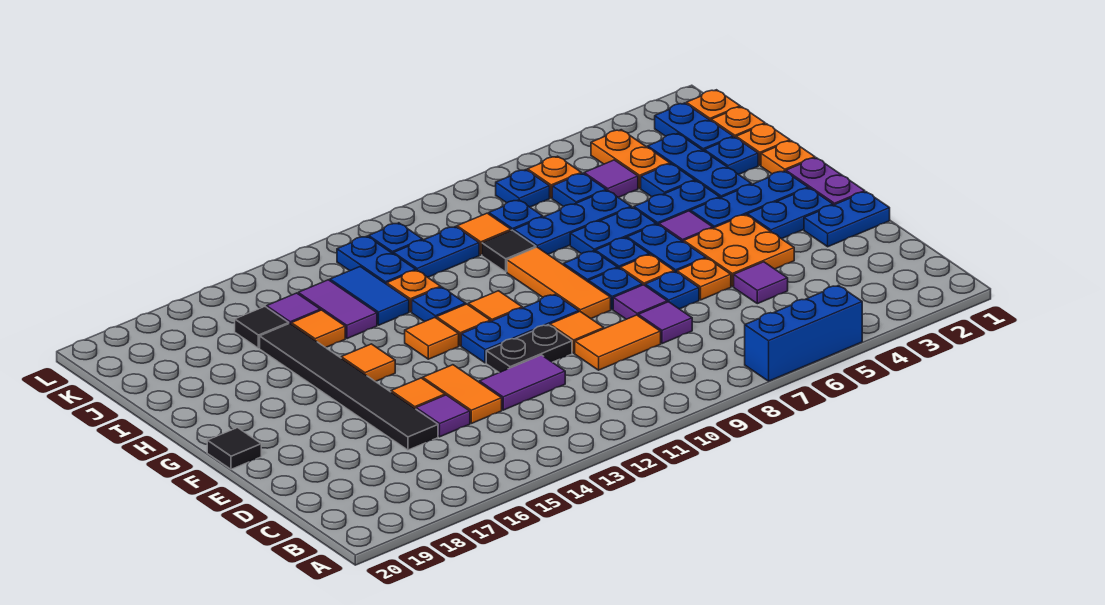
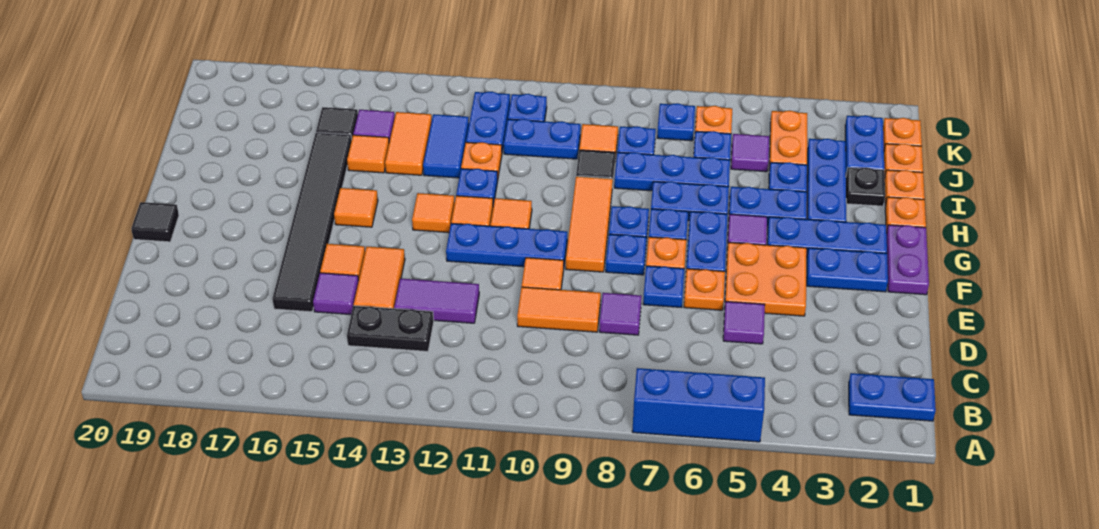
blue plate E1:E2 level 1 -> blue plate B1:B2 level 1
purple tile E8 level 1 -> none
black plate E11:E12 level 1 -> black plate C13:C14 level 1
blue plate I2 level 1 -> black plate I2 level 1
purple tile I14:J14 level 1 -> orange tile I14:J14 level 1

